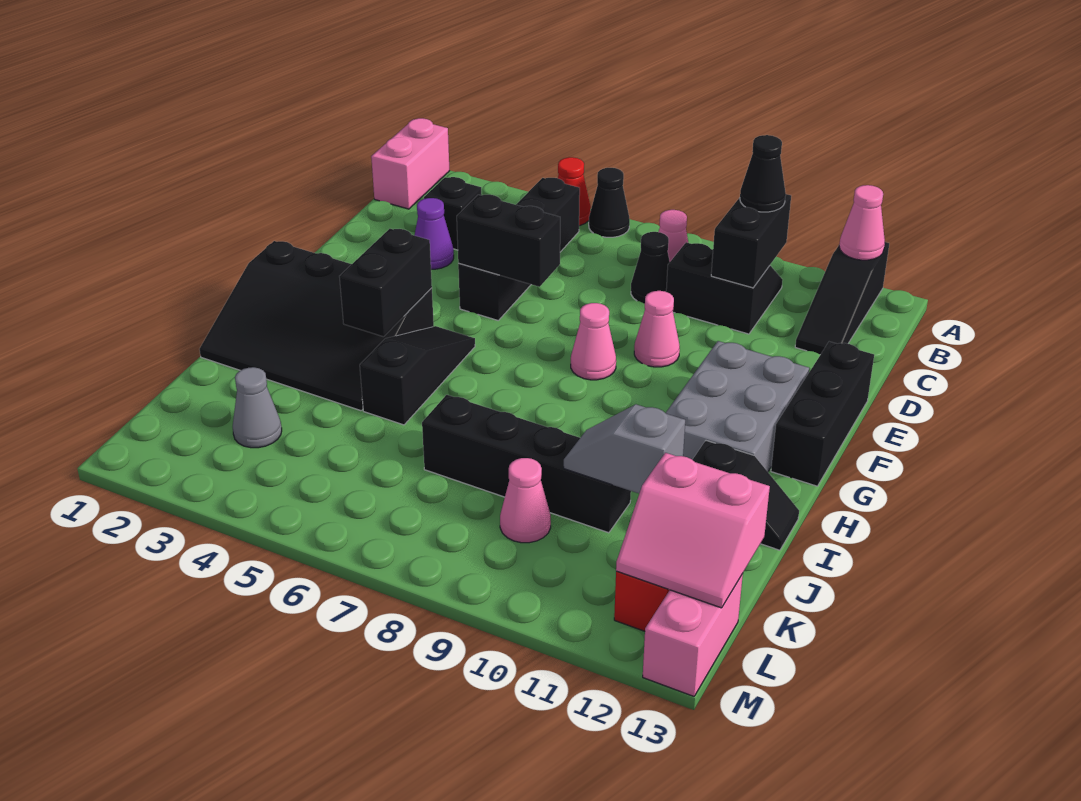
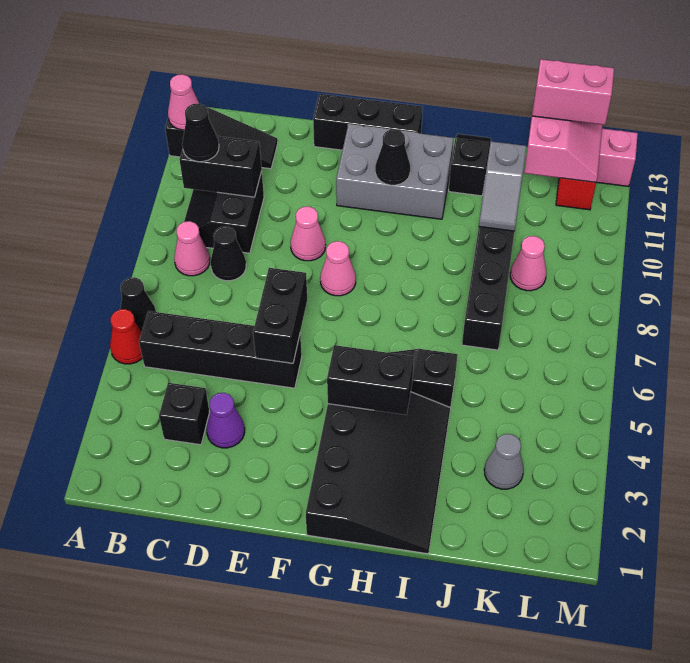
pink brick A1:B1 level 1 -> pink brick K13:L13 level 3
none -> black cone G11 level 2

